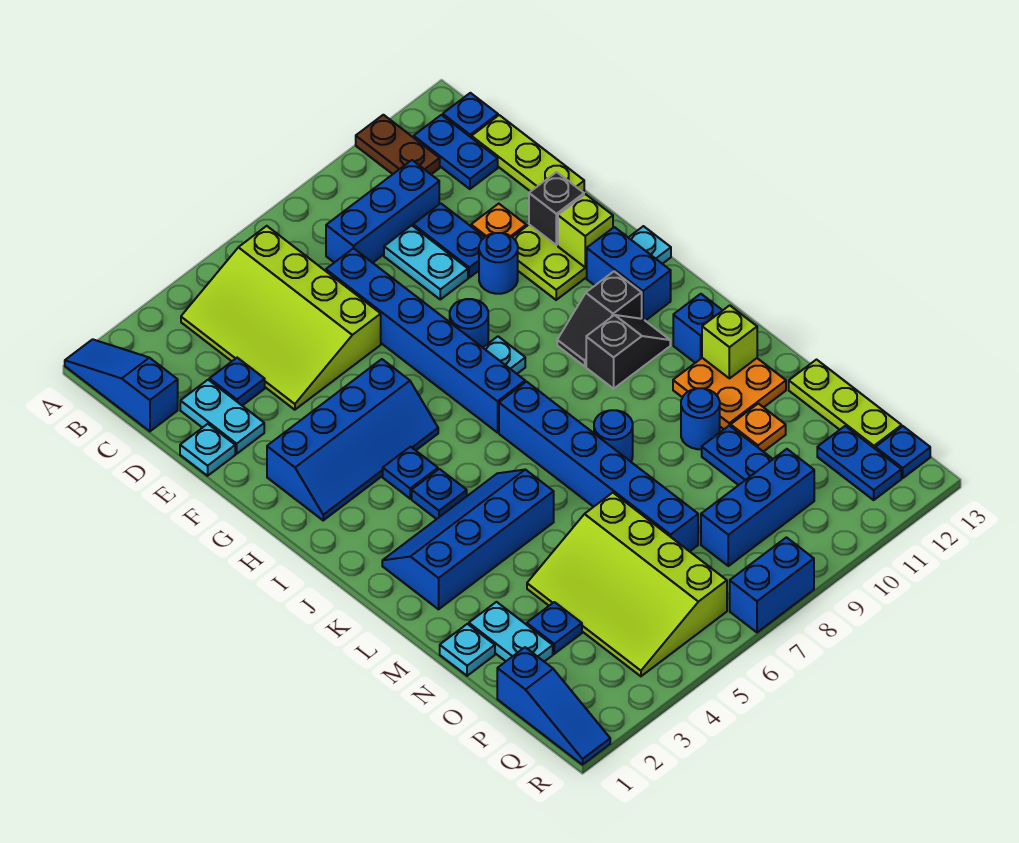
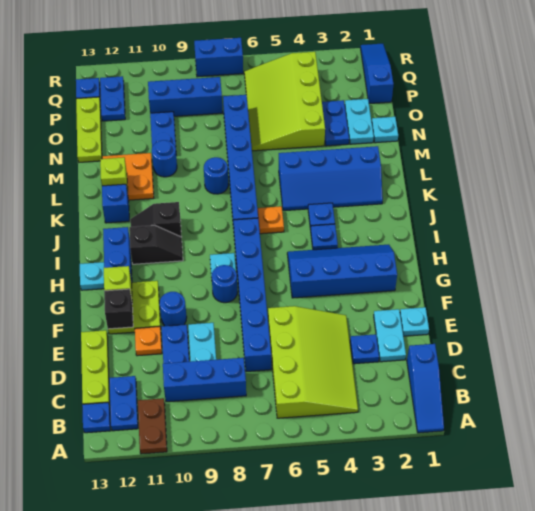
lime slope N4:Q6 level 1 top 6 -> lime slope N4:Q6 level 1 top 4
orange plate N11 level 1 -> orange plate J6 level 1
blue plate O3 level 1 -> blue plate N3:O3 level 1

